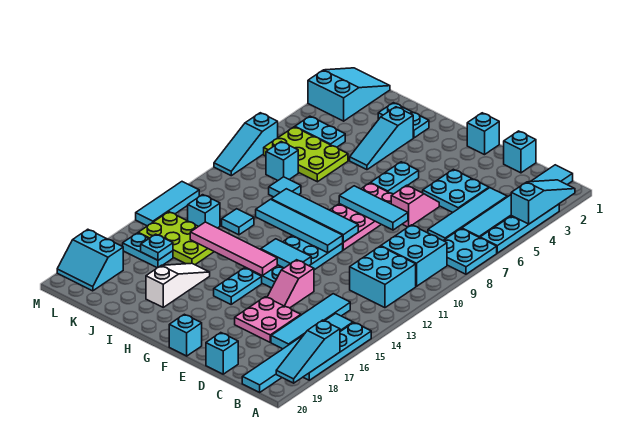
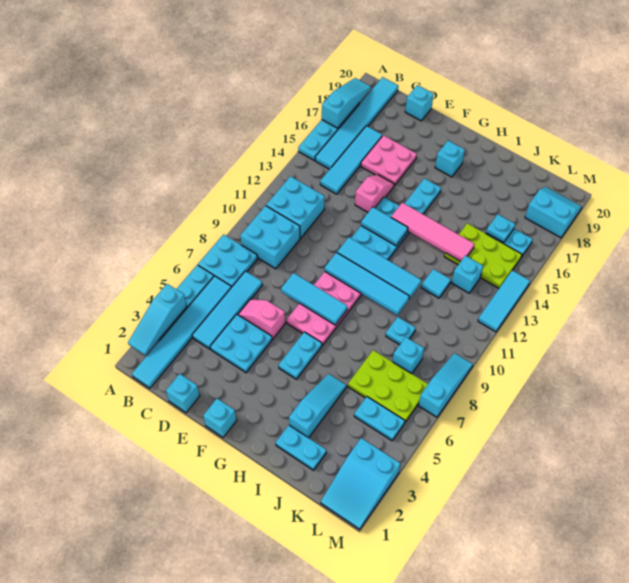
pink slope E6:E7 level 1 top 7 -> pink slope D6:E6 level 1 top E
cyan brick F20 level 1 -> cyan brick G18 level 1
white slope I16:I18 level 1 top 18 -> none
cyan tile J9 level 1 -> cyan plate J9 level 1

